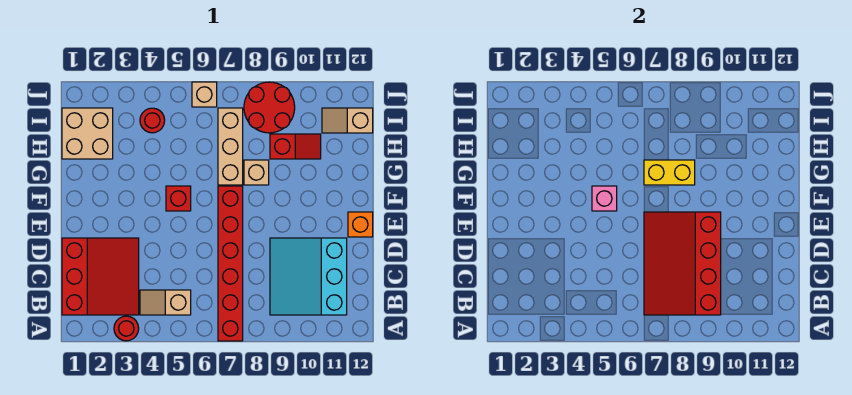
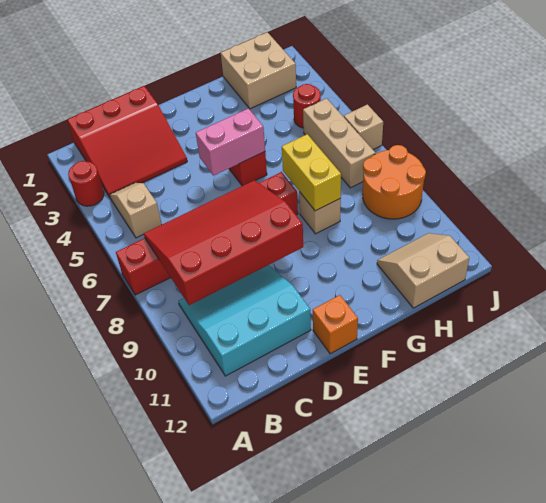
pink brick F5 level 2 -> pink brick E5:F5 level 2
tan brick G7:I7 level 1 -> tan brick I5:I7 level 1
red slope H9:H10 level 1 top 9 -> none
red round brick I8:J9 level 1 -> orange round brick I8:J9 level 1
tan slope I11:I12 level 1 top 12 -> tan slope H11:I12 level 1 top 12

